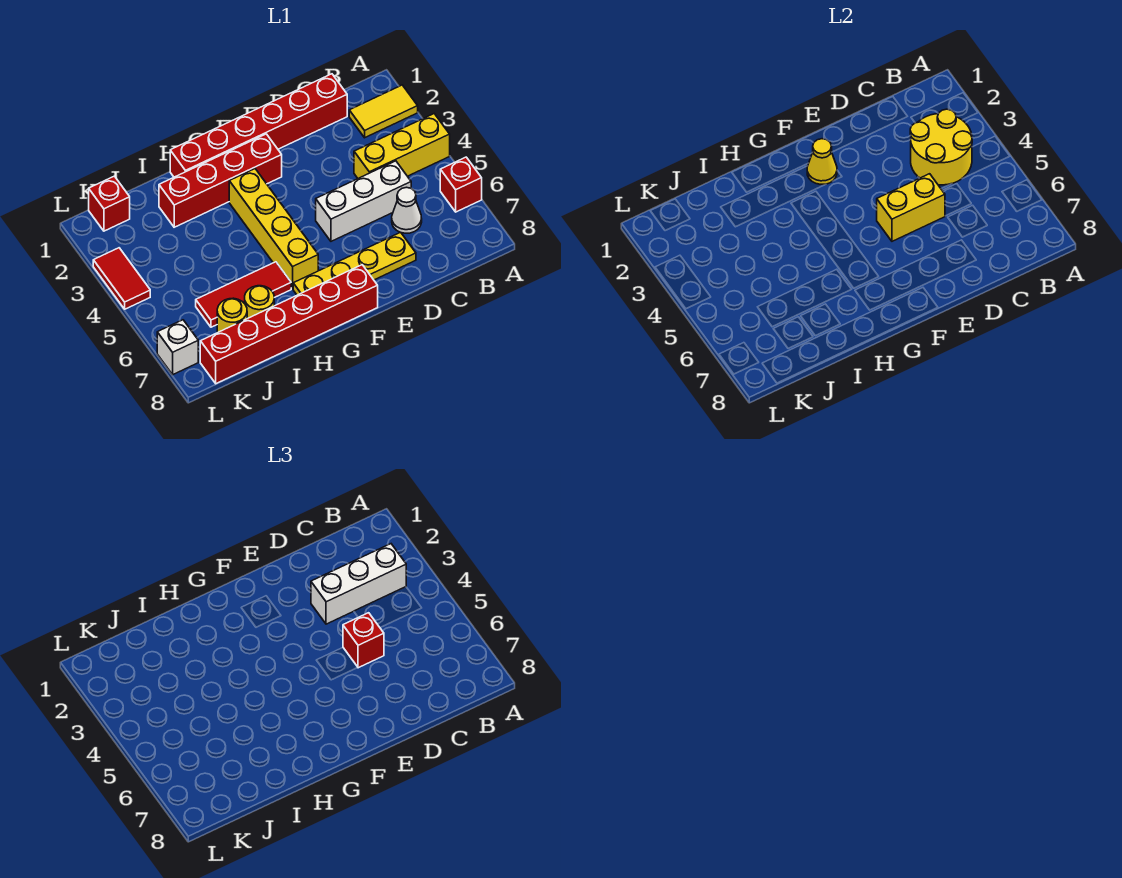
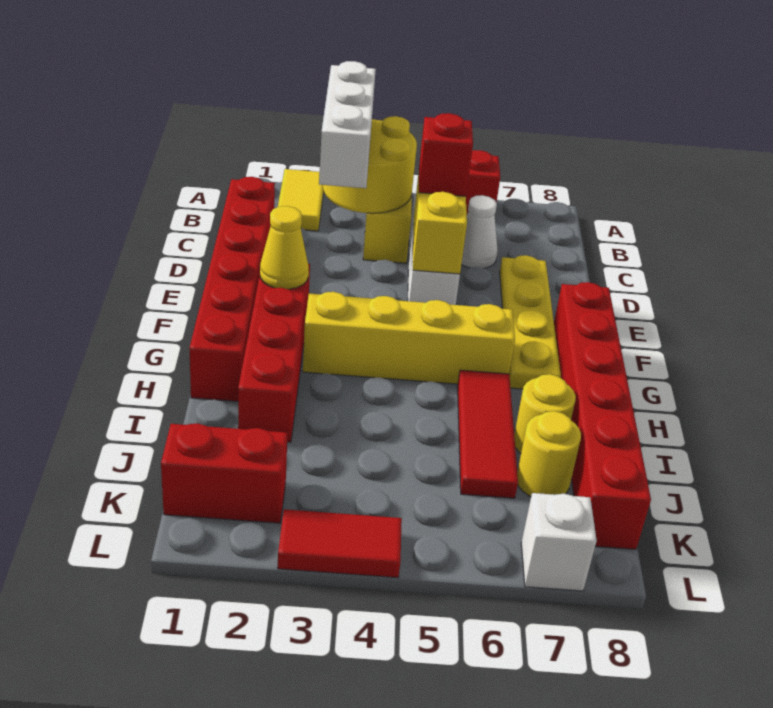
red brick K1 level 1 -> red brick K1:K2 level 1

